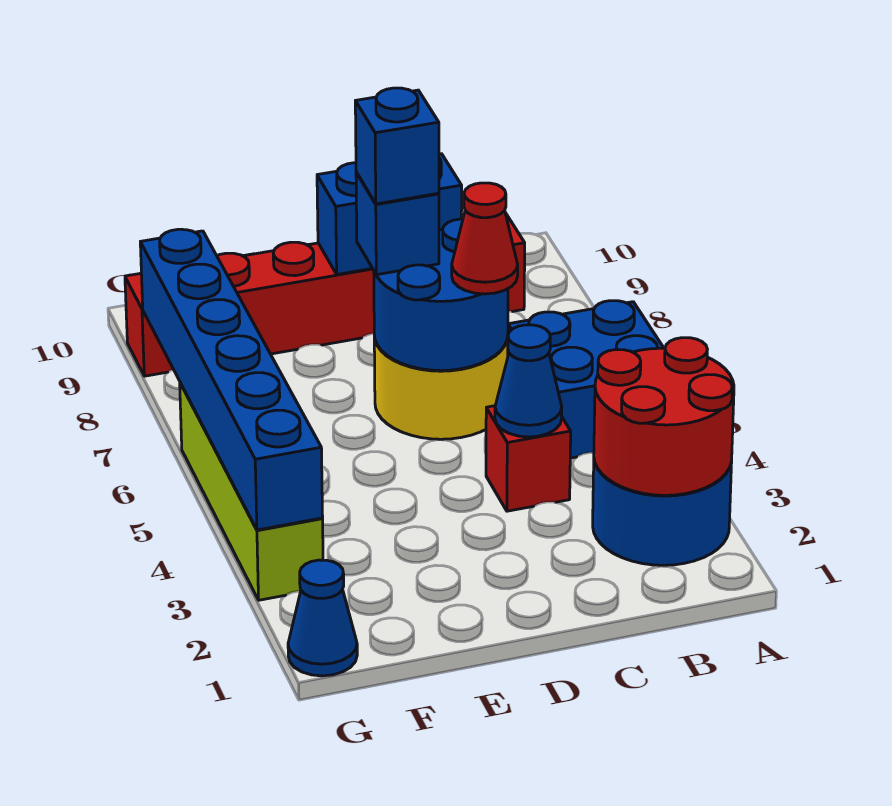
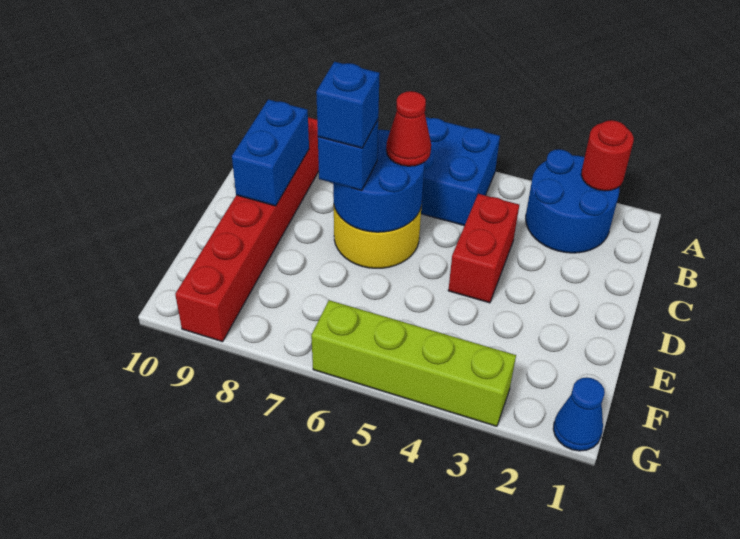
red round brick A2:B3 level 2 -> red round brick A2 level 2
red brick C4 level 1 -> red brick C4:D4 level 1
blue cone C4 level 2 -> none
blue brick G3:G8 level 2 -> none

